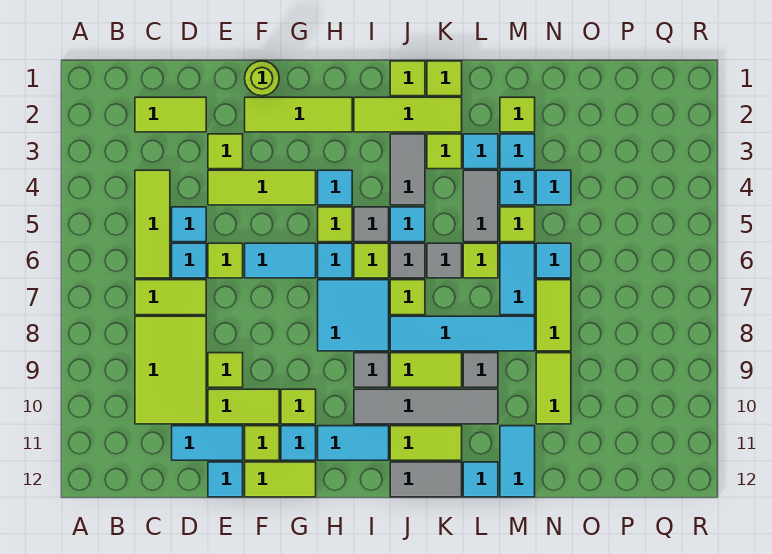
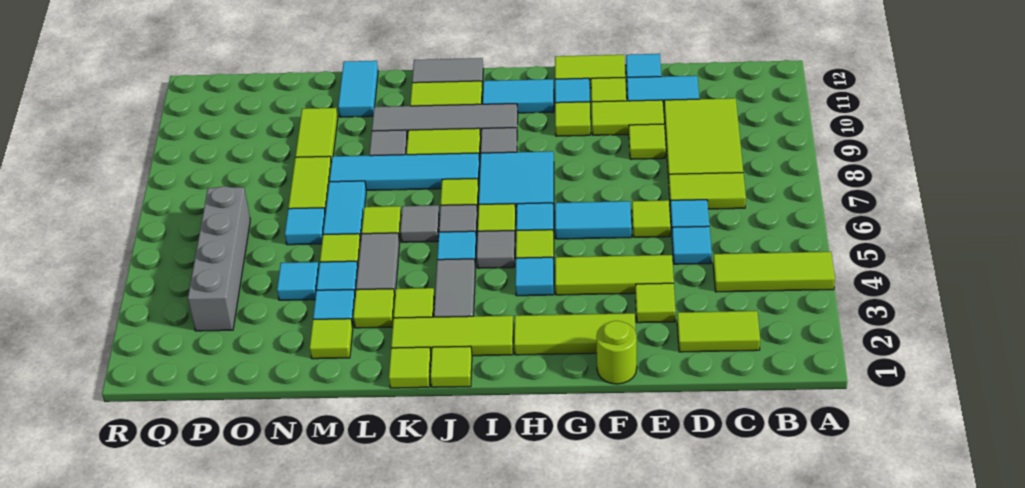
lime tile C4:C6 level 1 -> lime tile A4:C4 level 1
cyan tile L3 level 1 -> lime tile L3 level 1
cyan tile L12 level 1 -> none
none -> grey brick P3:P6 level 1

